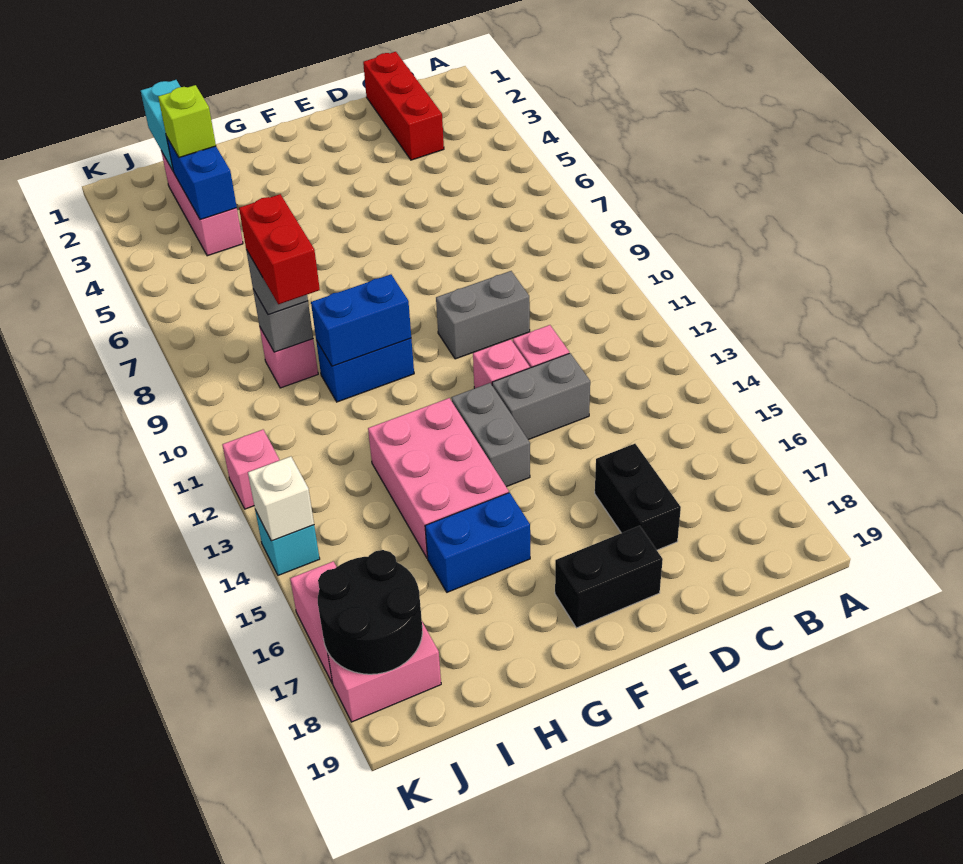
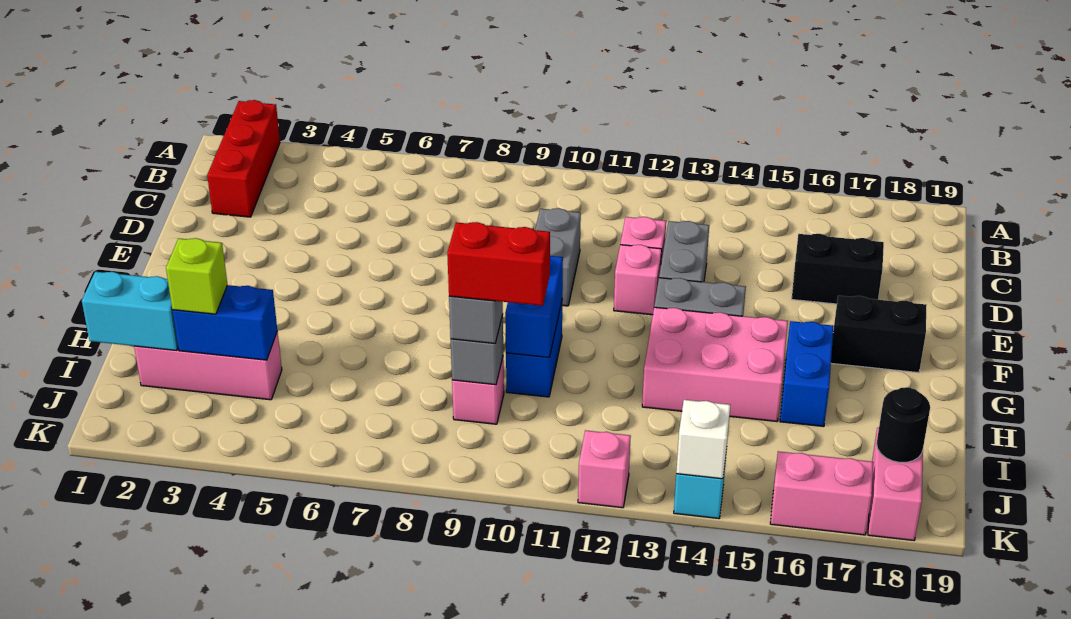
red brick C1:C3 level 1 -> red brick A2:C2 level 1
black brick E18:F18 level 1 -> black brick F17:F18 level 1
black round brick J17:K18 level 2 -> black round brick J18 level 2

